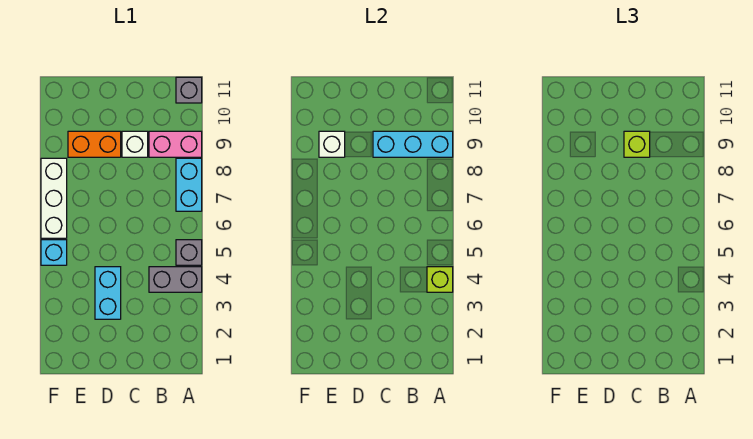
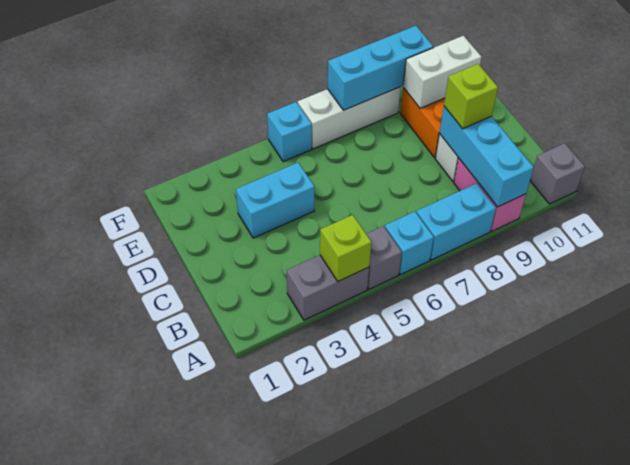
grey brick A4:B4 level 1 -> grey brick A3:A4 level 1
none -> cyan brick A6 level 1
white brick E9 level 2 -> white brick E9:E10 level 2
none -> cyan brick F7:F9 level 2

